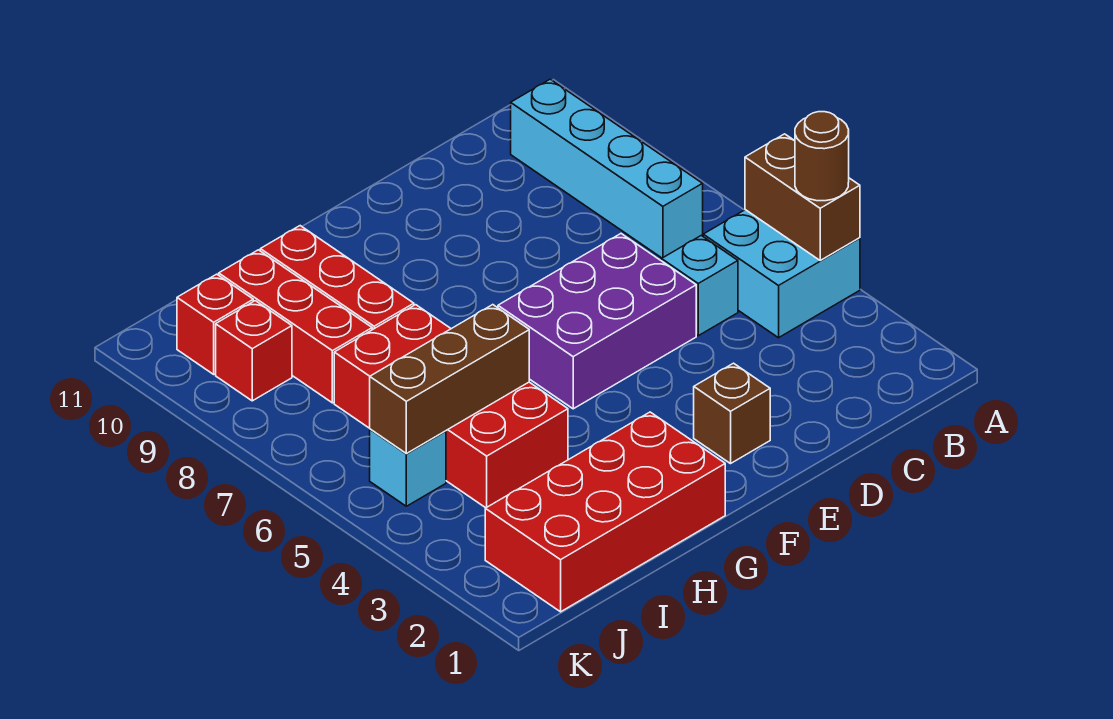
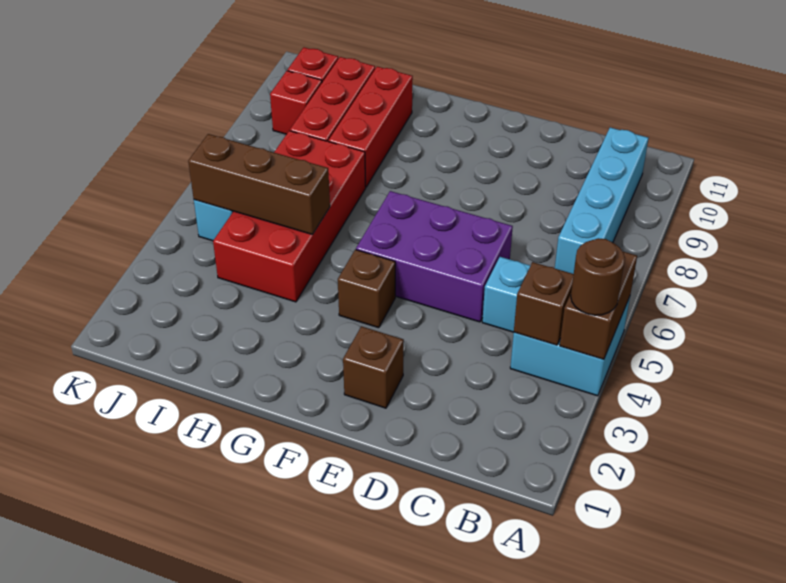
none -> brown brick B4 level 2
none -> brown brick F4 level 1
red brick G1:J2 level 1 -> none

